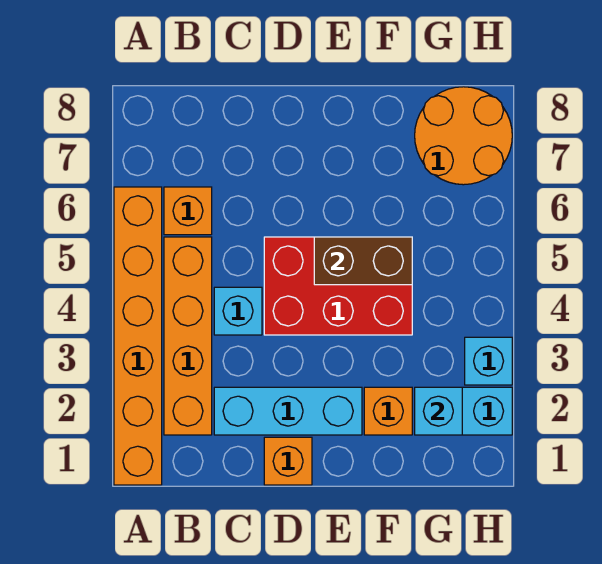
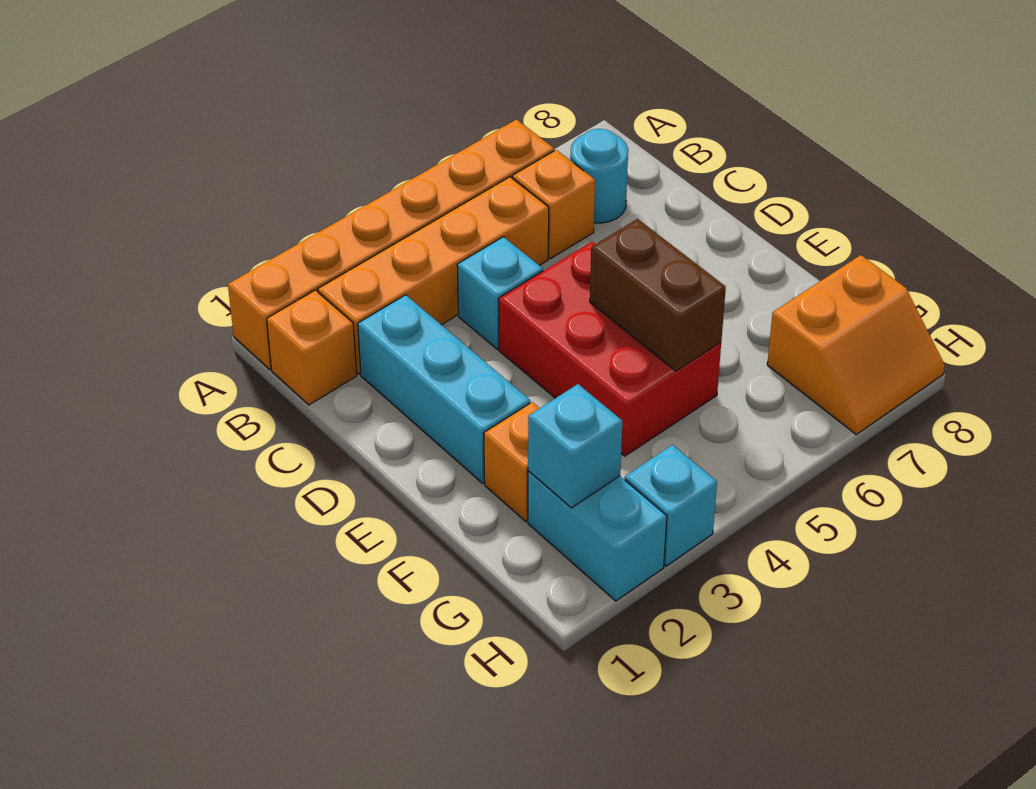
none -> cyan round brick B7 level 1
orange brick D1 level 1 -> orange brick B1 level 1
orange round brick G7:H8 level 1 -> orange slope G7:H8 level 1 top G

